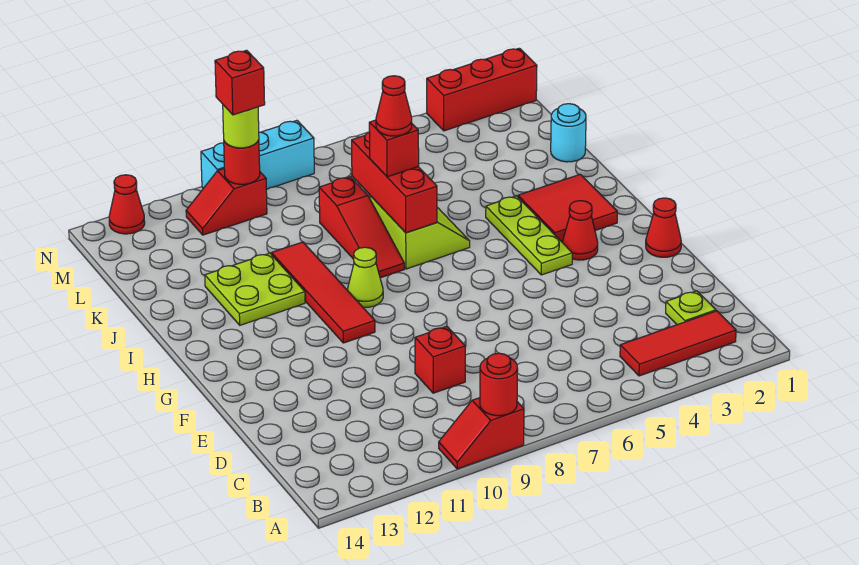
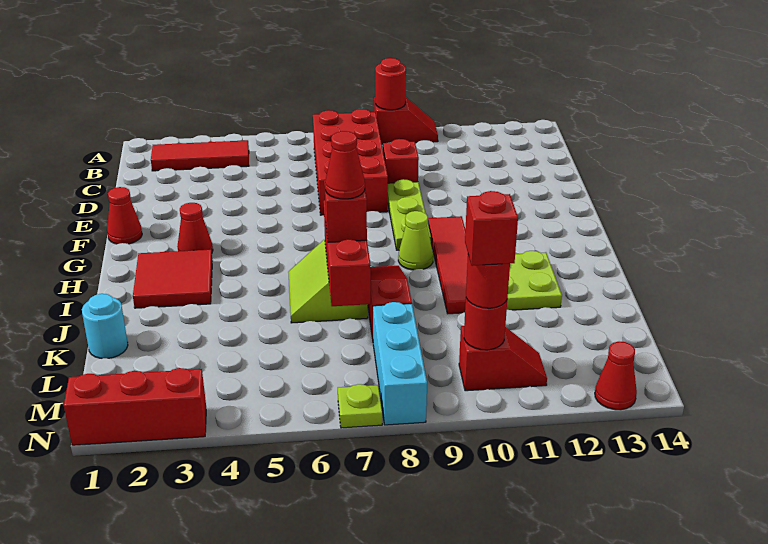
none -> red brick B7:E8 level 1
lime plate C2 level 1 -> lime plate N7 level 1
lime plate G4:I4 level 1 -> lime plate E9:G9 level 1
lime round brick M10 level 3 -> red round brick M10 level 3
cyan brick N8:N10 level 1 -> cyan brick L8:N8 level 1

